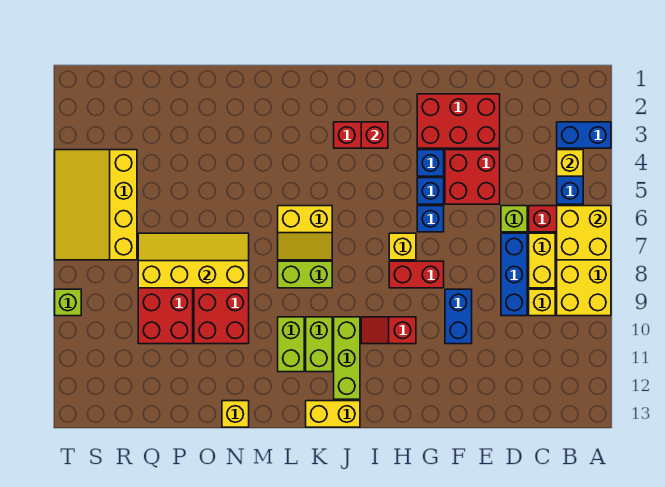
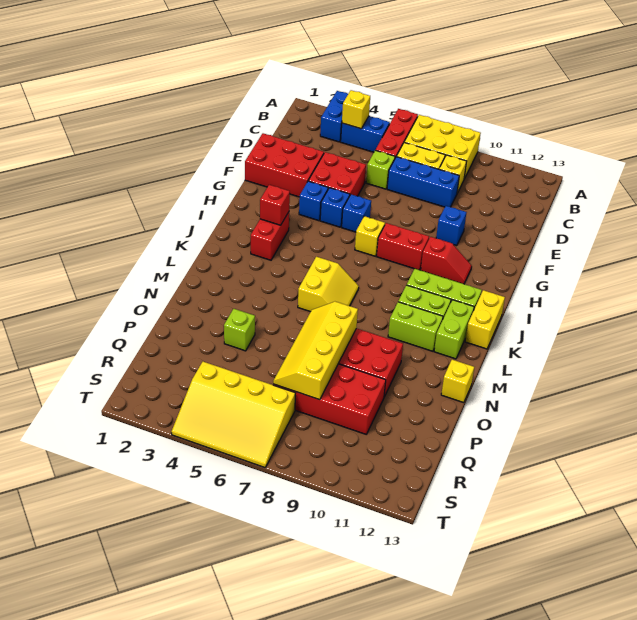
yellow brick A6:B7 level 2 -> none
red brick E2:G3 level 1 -> red brick E1:F3 level 1
blue brick F9:F10 level 1 -> blue brick F10 level 1
red brick G8:H8 level 1 -> red brick H8:H9 level 1
red slope H10:I10 level 1 top H -> red slope H10:H11 level 1 top 10
lime brick K8:L8 level 1 -> lime brick K12:L12 level 1
lime brick T9 level 1 -> lime brick O4 level 1

